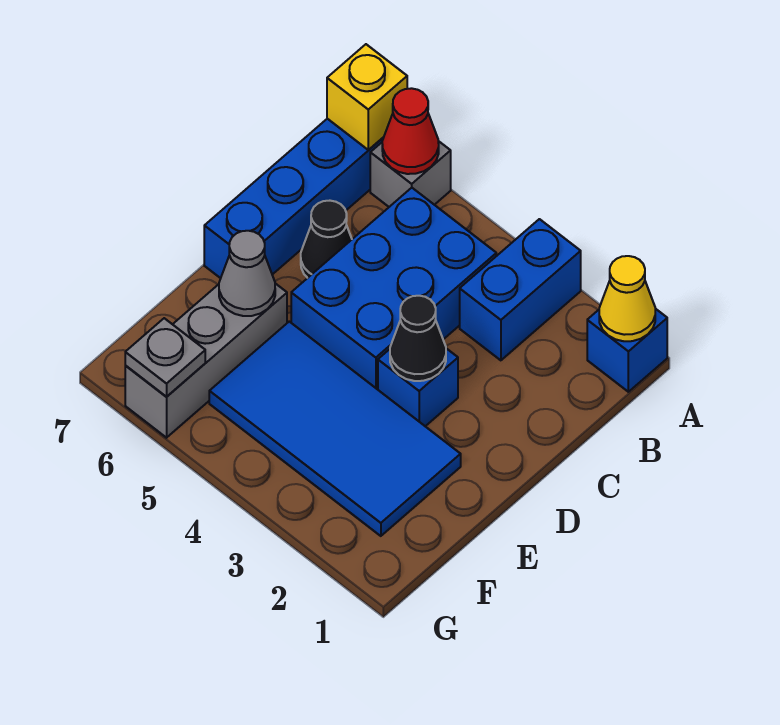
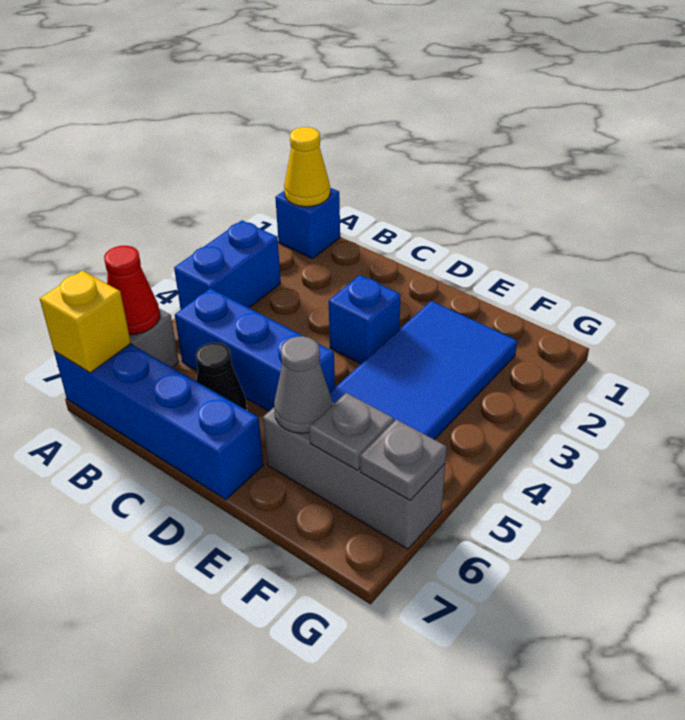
blue brick A3:B3 level 1 -> blue brick A3:A4 level 1
blue brick B4:D5 level 1 -> blue brick B5:D5 level 1
black cone D3 level 2 -> none
none -> grey plate F6 level 2

